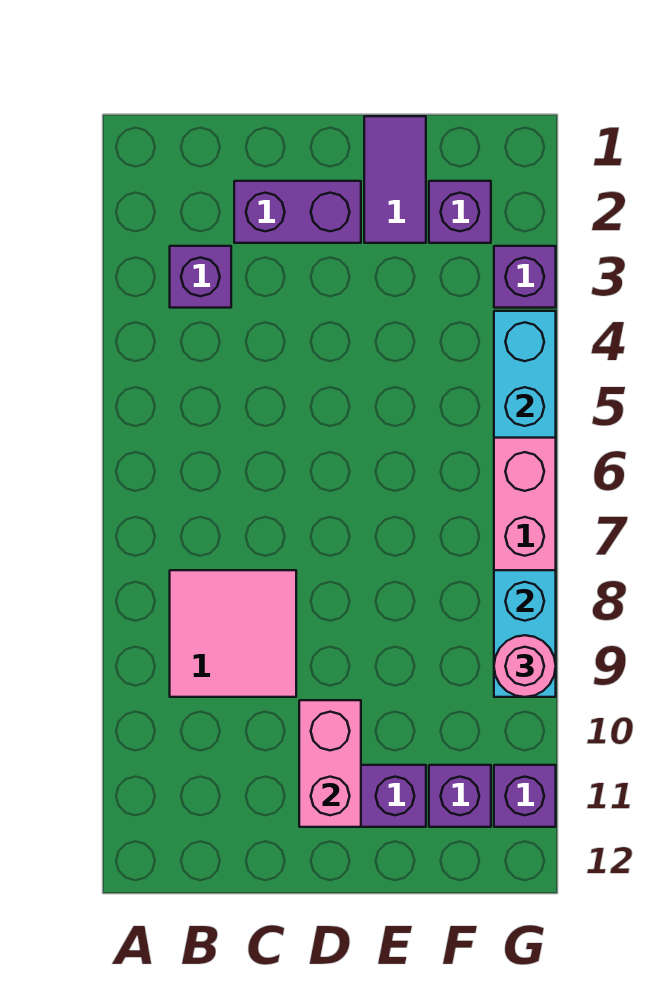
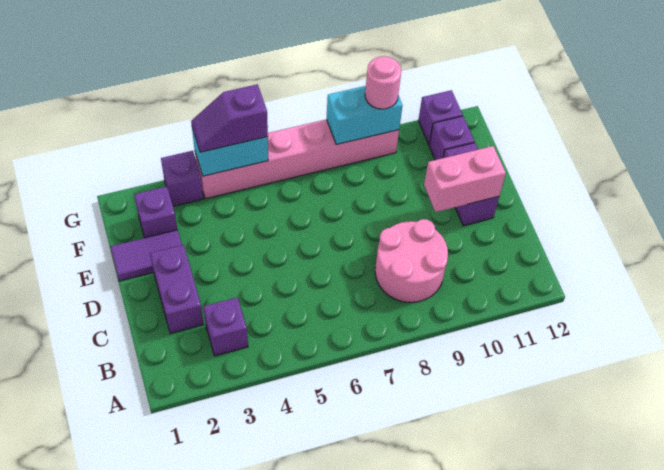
pink tile B8:C9 level 1 -> pink round brick B8:C9 level 1
none -> purple slope G4:G5 level 3 top 5

